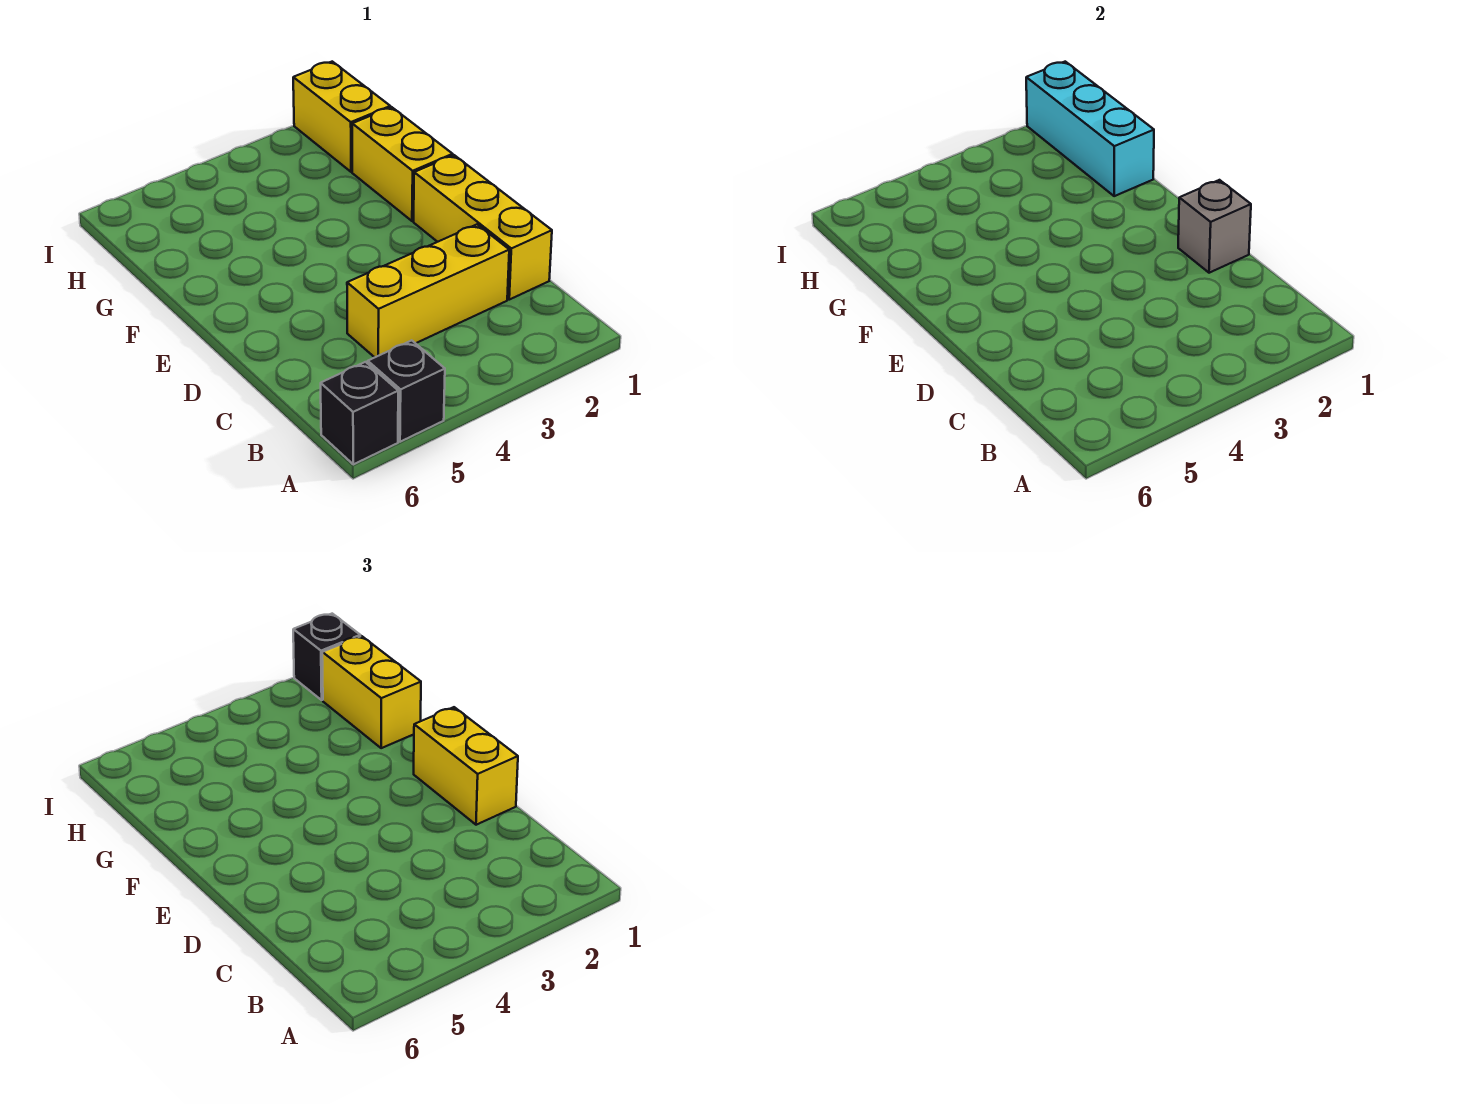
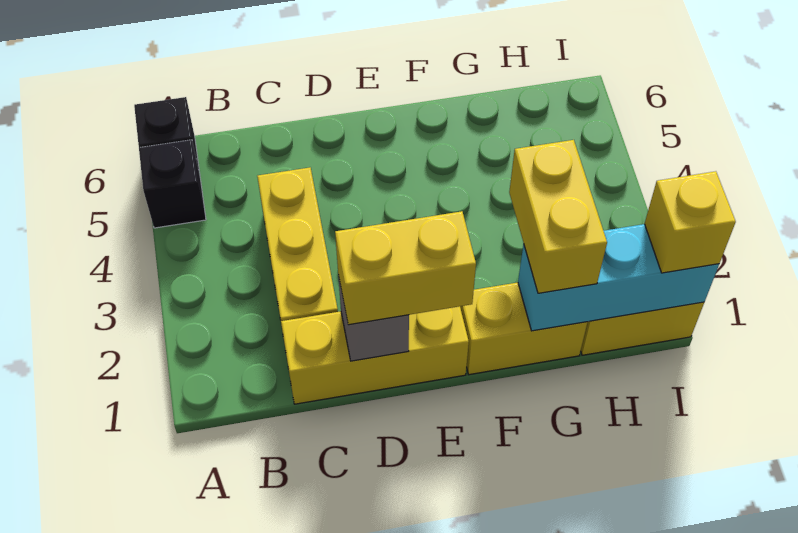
yellow brick G1:H1 level 3 -> yellow brick G1:G2 level 3
black brick I1 level 3 -> yellow brick I1 level 3

